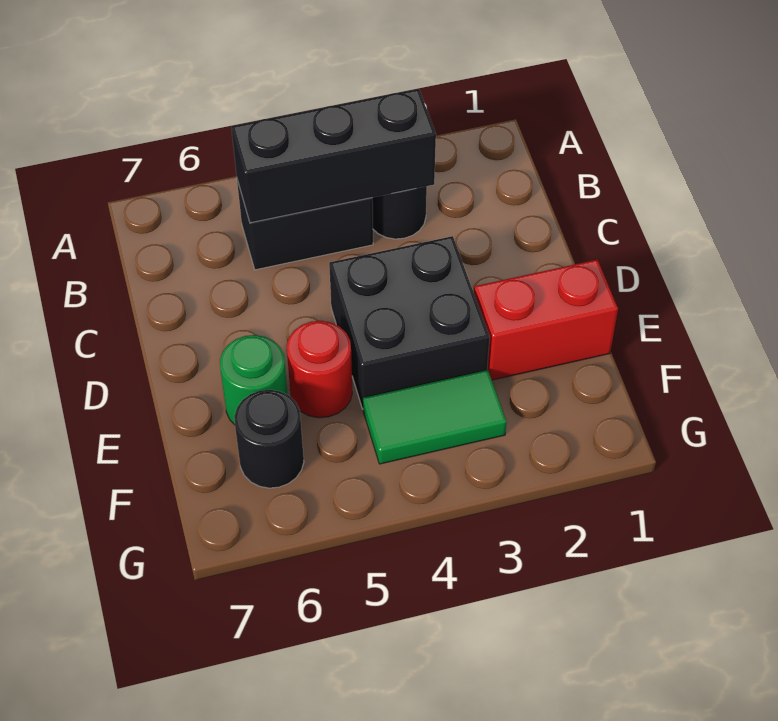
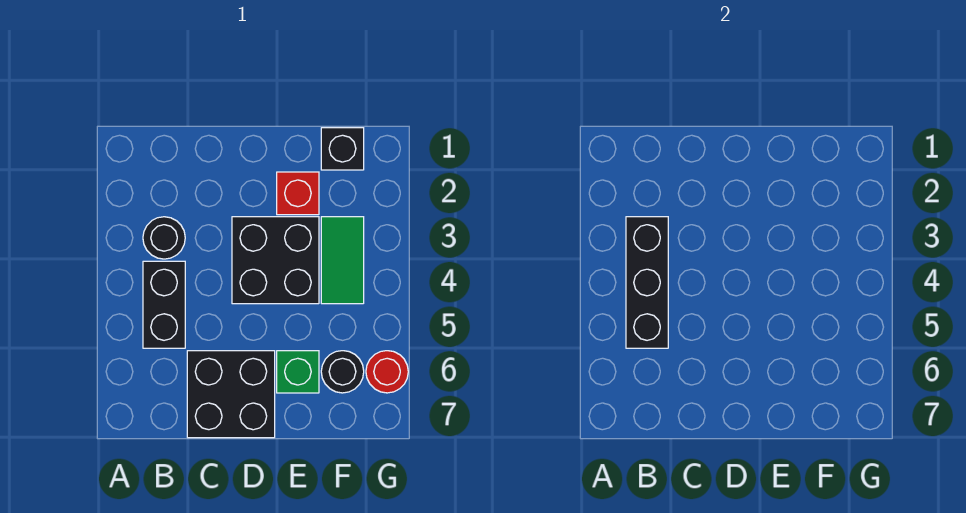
none -> black brick C6:D7 level 1
red brick E1:E2 level 1 -> red brick E2 level 1
red round brick E5 level 1 -> red round brick G6 level 1
green round brick E6 level 1 -> green brick E6 level 1
none -> black brick F1 level 1

